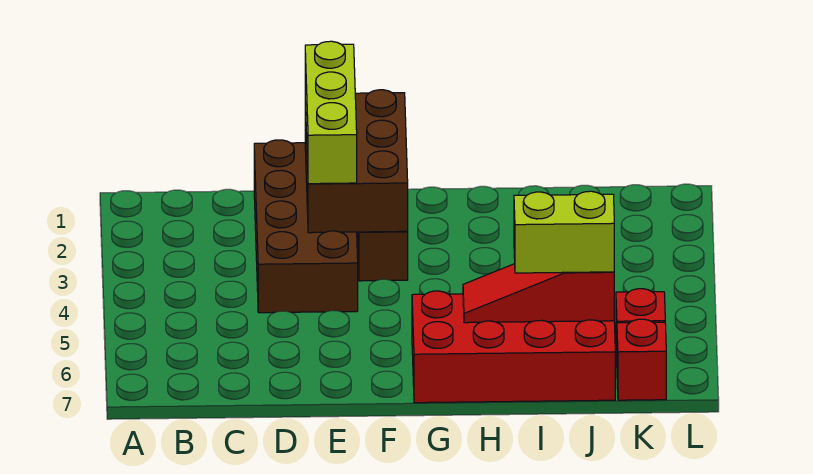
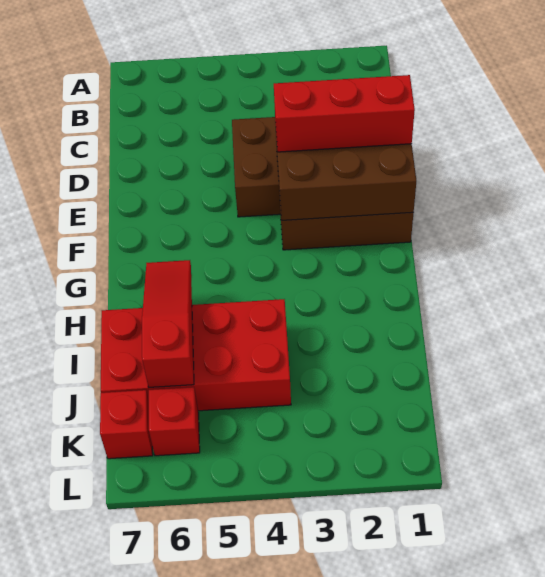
lime brick E1:E3 level 3 -> red brick E1:E3 level 3
red brick G6:J7 level 1 -> red brick I4:J7 level 1
lime brick I6:J6 level 3 -> none

